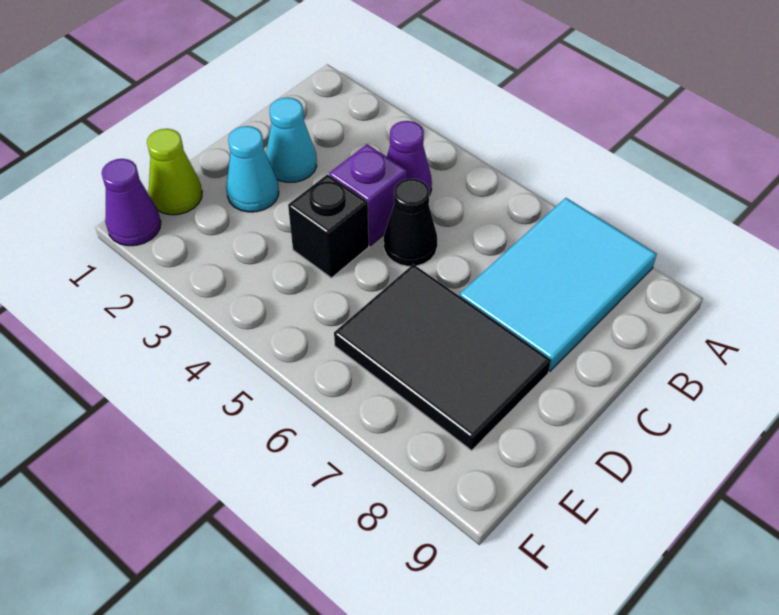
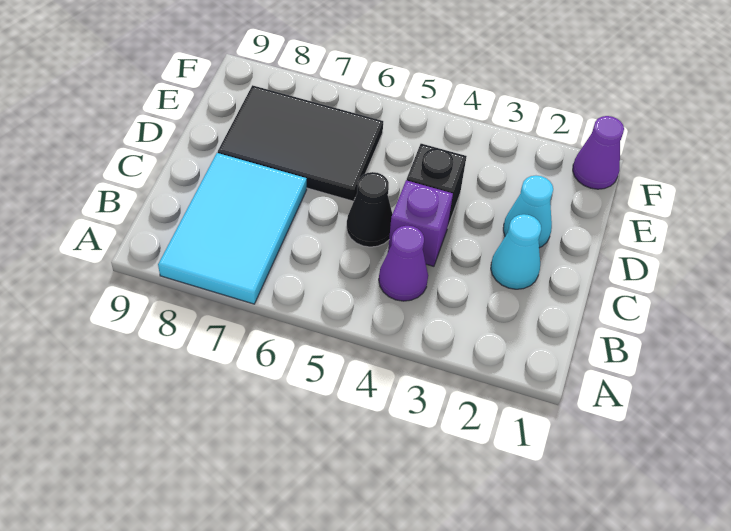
lime cone E1 level 1 -> none

